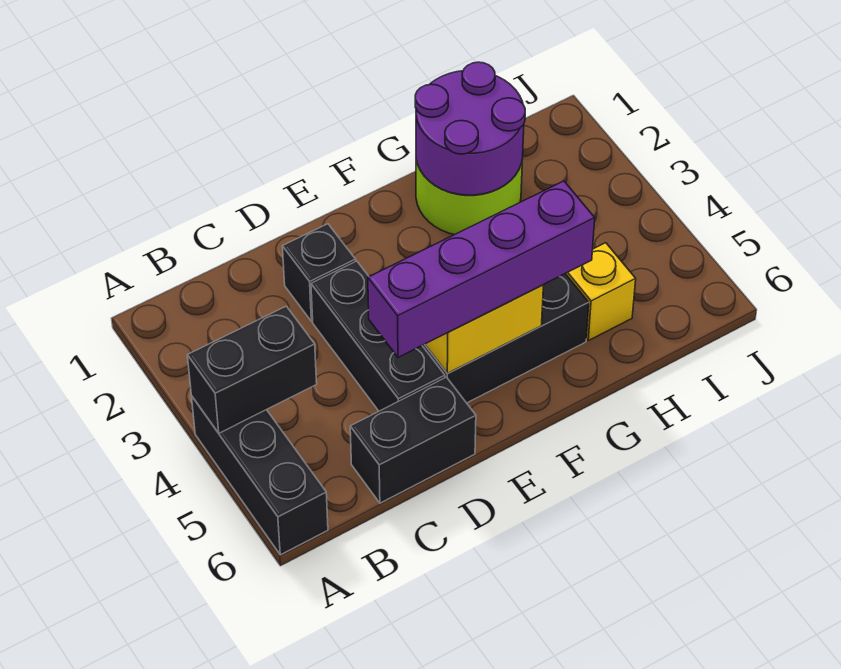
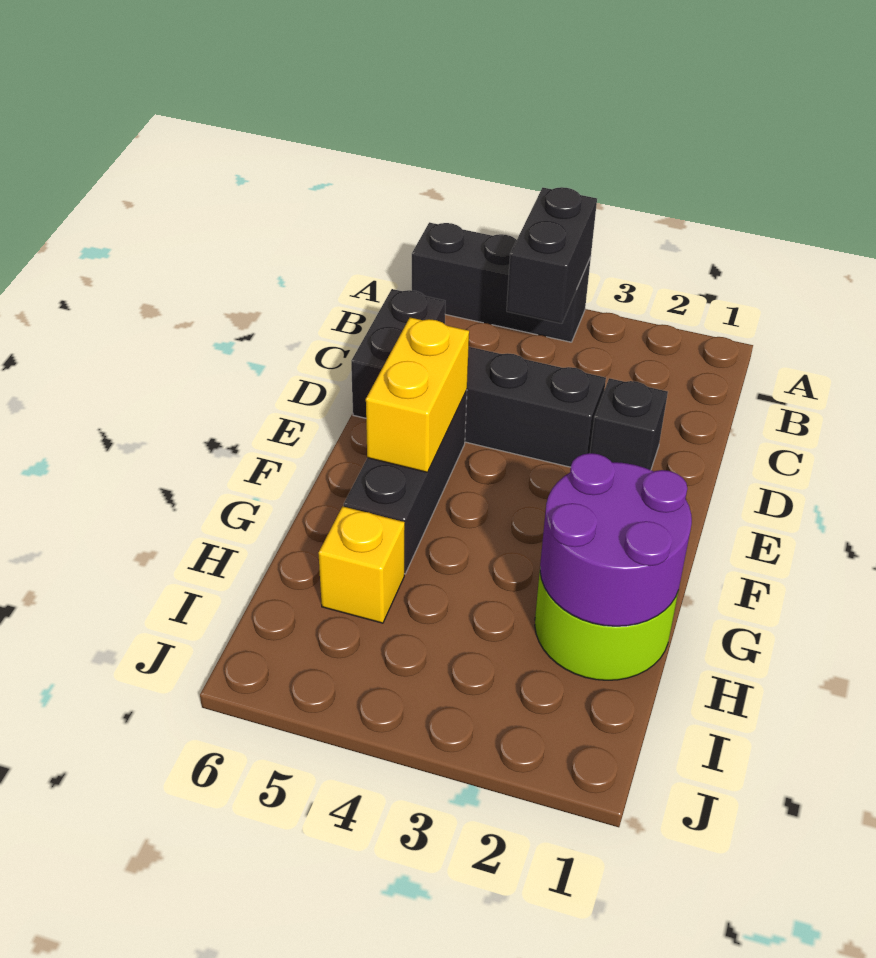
purple brick D5:G5 level 3 -> none

